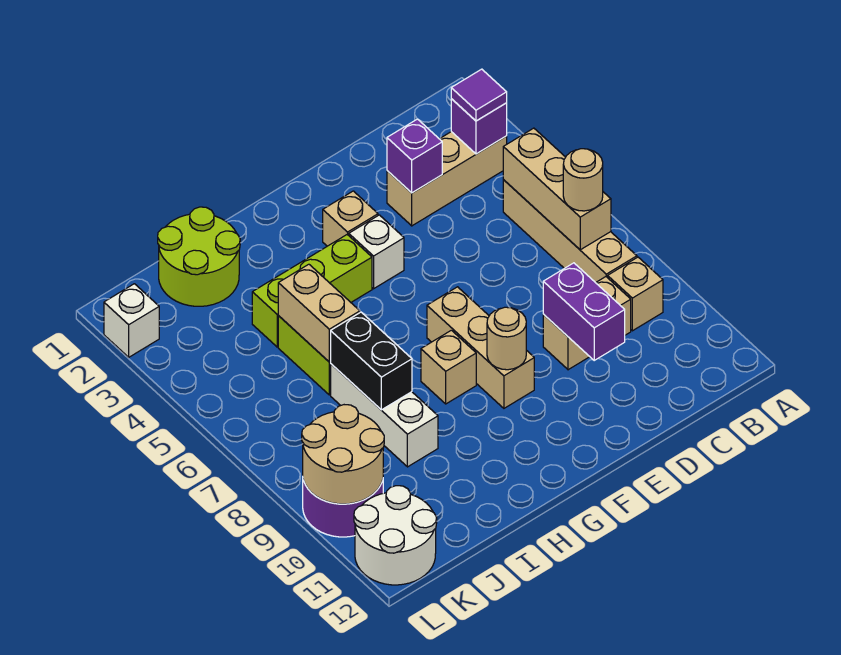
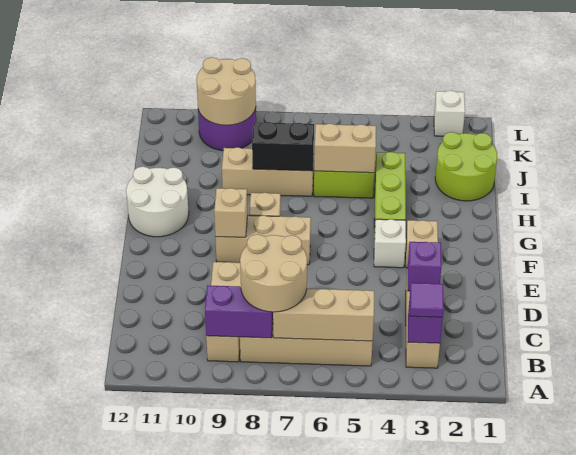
tan round brick B7 level 3 -> tan round brick B7:C8 level 3
purple brick D9:D10 level 2 -> purple brick B8:B9 level 2
tan round brick F9 level 2 -> tan brick F9 level 2
white brick I7:I9 level 1 -> tan brick I7:I9 level 1
white round brick K11:L12 level 1 -> white round brick G11:H12 level 1

